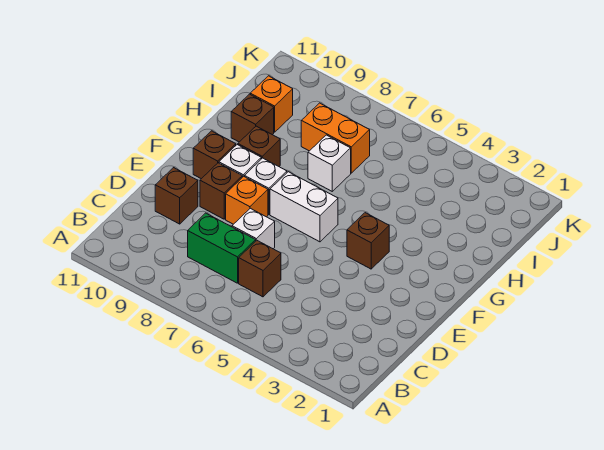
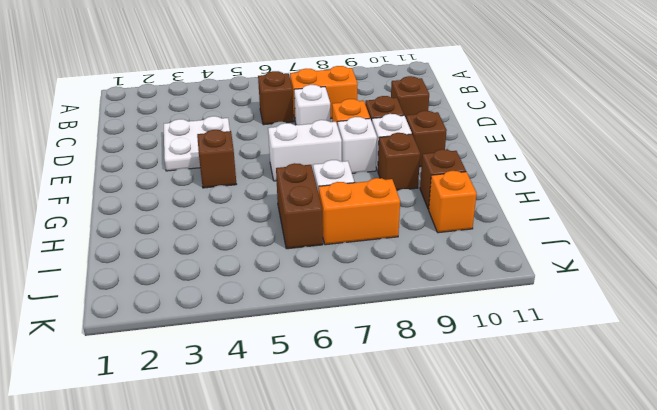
green brick C7:C8 level 1 -> orange brick C7:C8 level 1
none -> white plate D3:E4 level 1
none -> brown brick H6:I6 level 1

